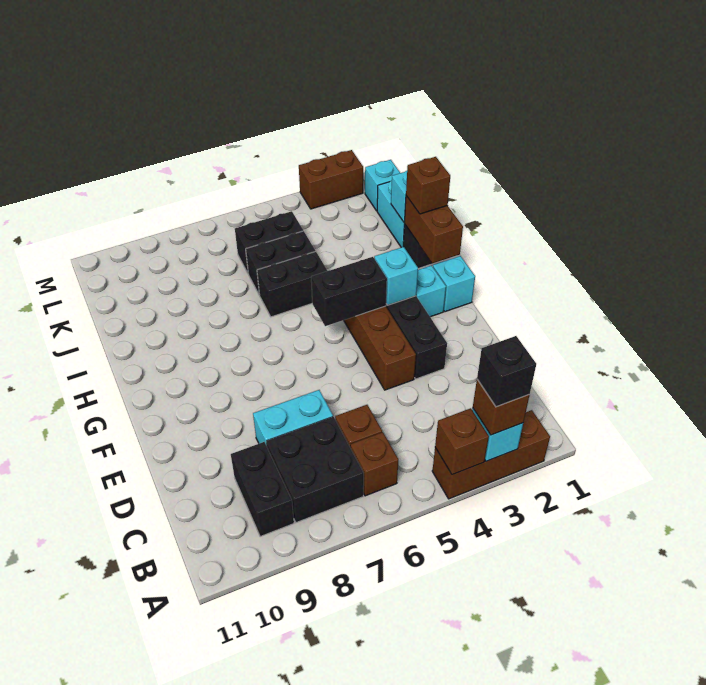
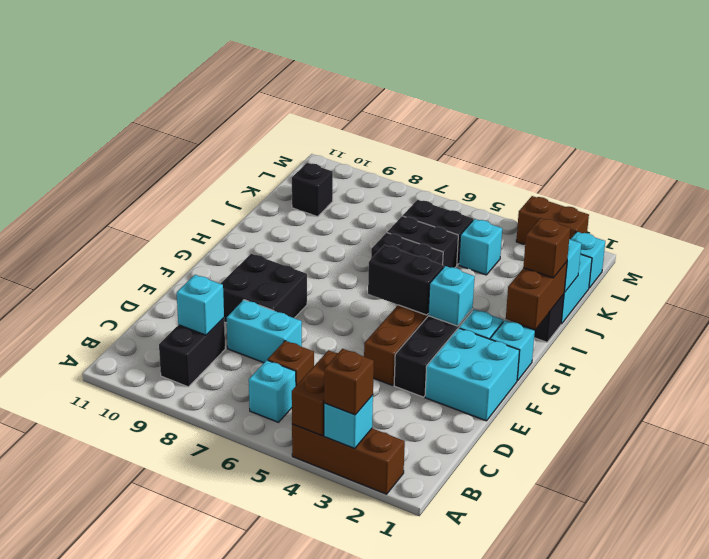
black brick A3 level 4 -> black brick K10 level 1
brown brick A4 level 2 -> brown brick A4:B4 level 2
brown brick B6 level 1 -> cyan brick B6 level 1
black brick B7:C8 level 1 -> black brick E8:F9 level 1
none -> cyan brick C9 level 2
none -> cyan brick E1:F2 level 1
none -> cyan brick K4 level 1

